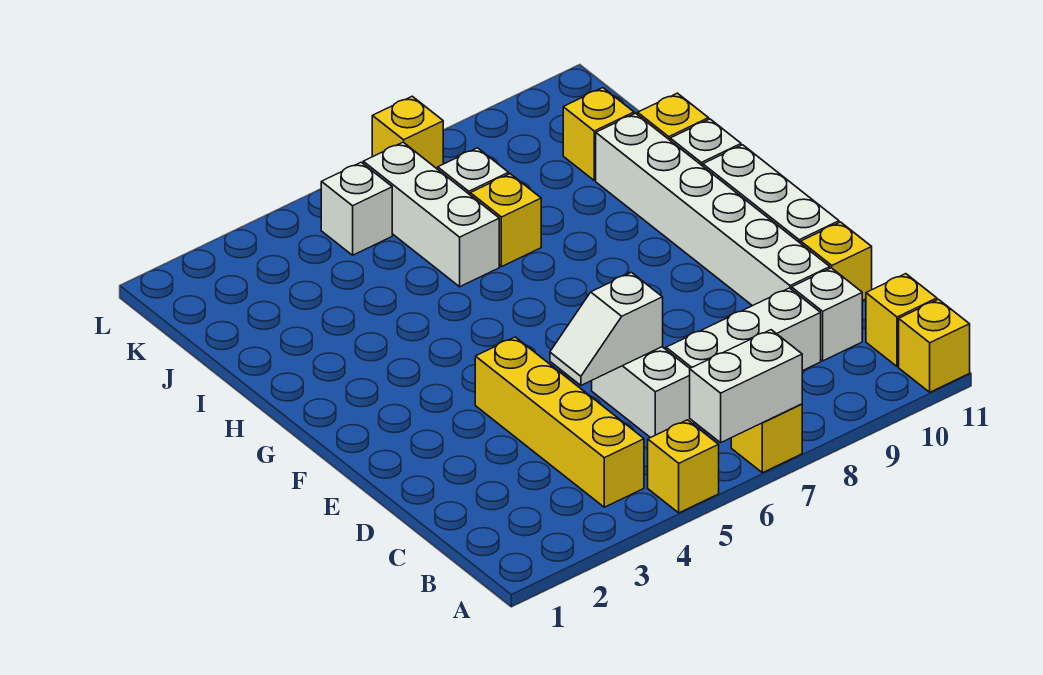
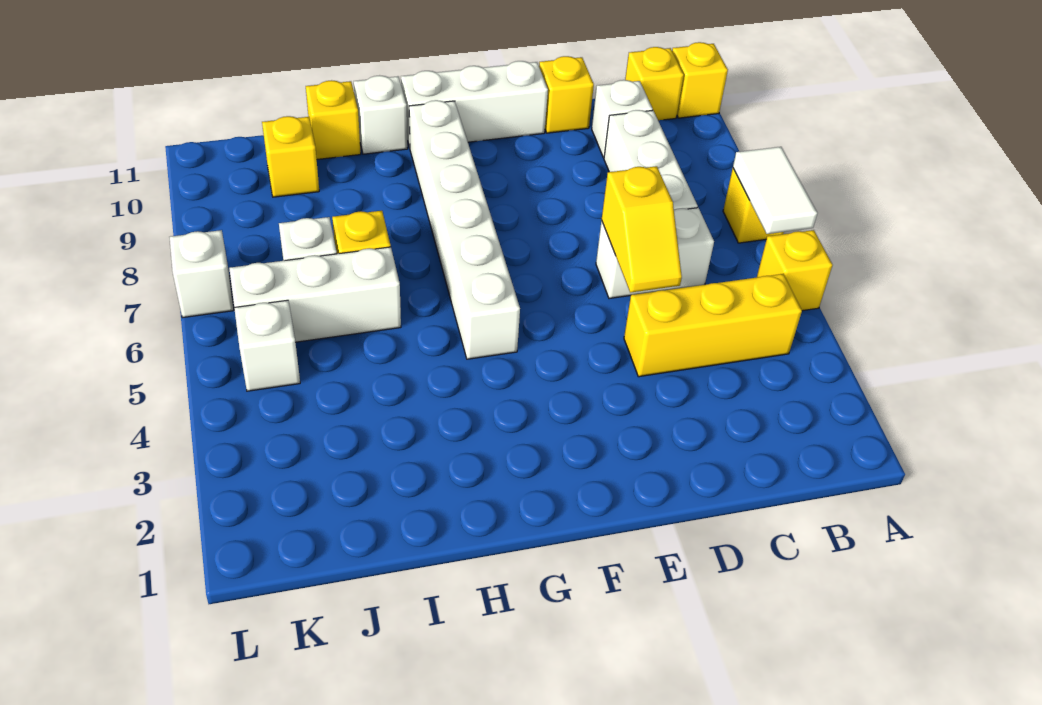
white brick A6:A7 level 2 -> white tile A6:A7 level 2
yellow brick B4:E4 level 1 -> yellow brick B4:D4 level 1
white slope D5:D6 level 2 top 6 -> yellow slope D5:D6 level 2 top 6
white brick D10:I10 level 1 -> white brick G5:G10 level 1
yellow brick L7 level 1 -> white brick L7 level 1

